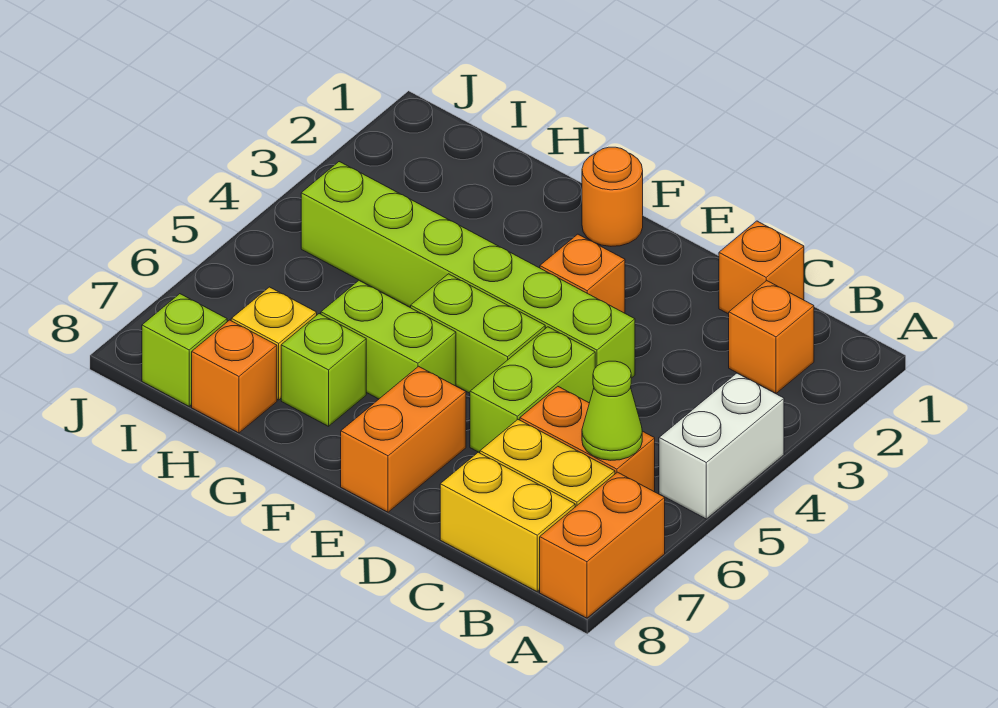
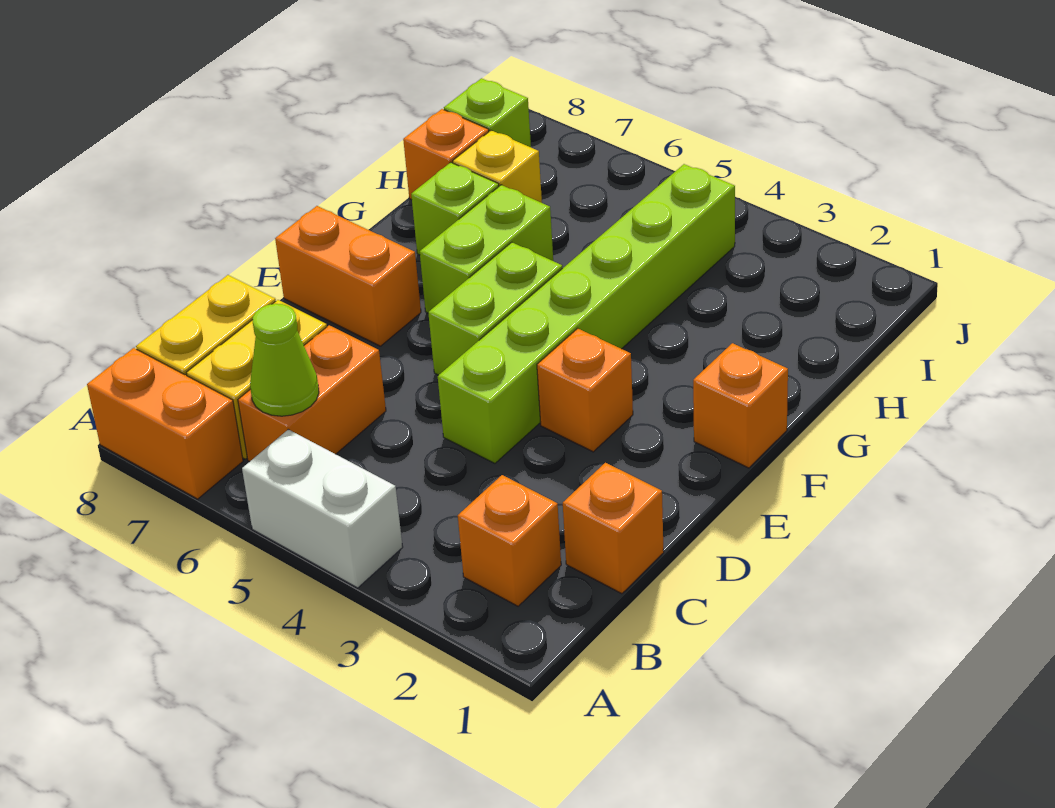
lime brick D5:D6 level 1 -> none
orange round brick F1 level 1 -> orange brick F1 level 1

